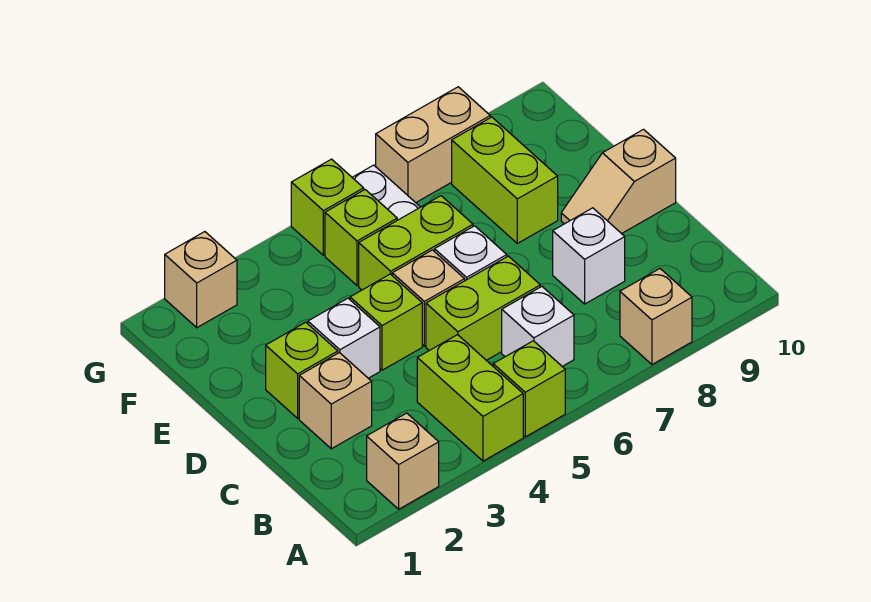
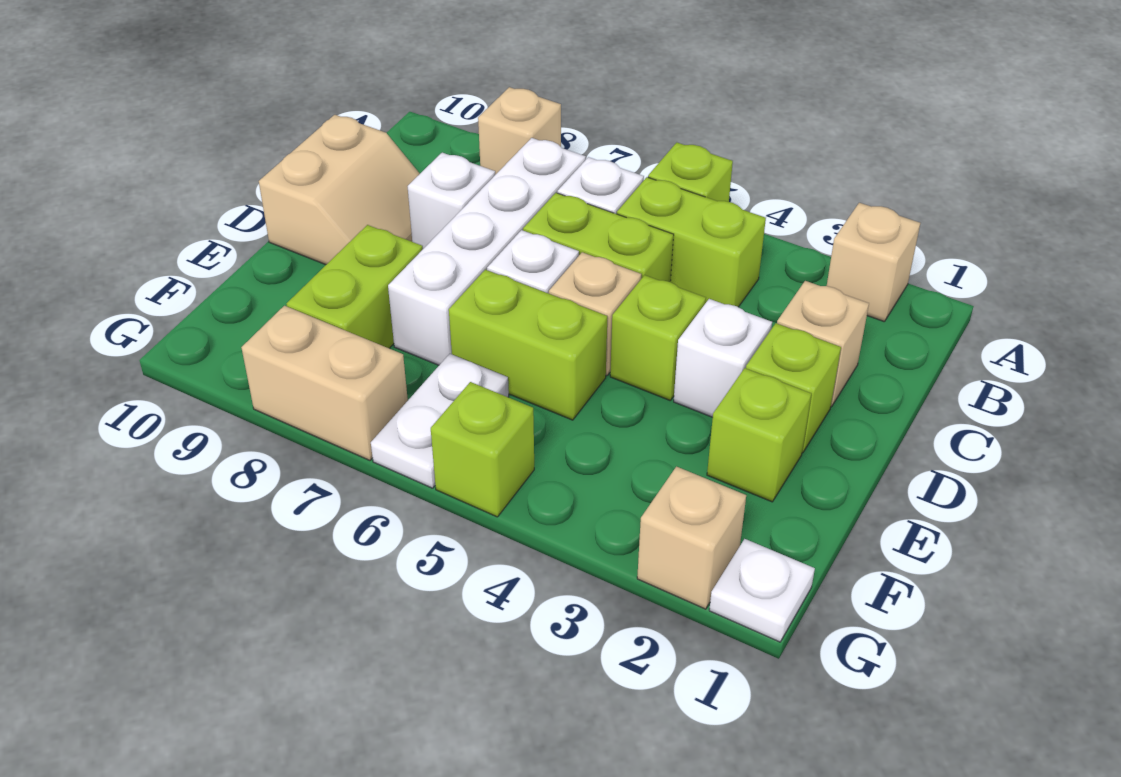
lime brick A4:B4 level 1 -> lime brick B4:B5 level 1
none -> white brick B7:E7 level 1
tan slope D9:D10 level 1 top 10 -> tan slope C9:D10 level 1 top 10
lime brick F5 level 1 -> lime brick E2 level 1
none -> white plate G1 level 1

